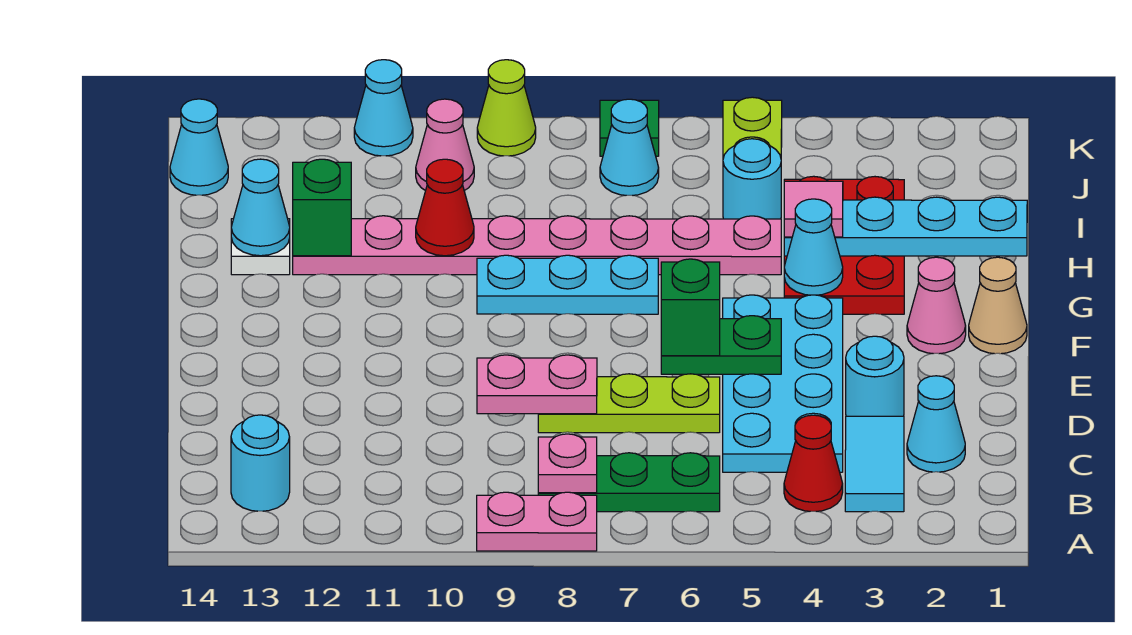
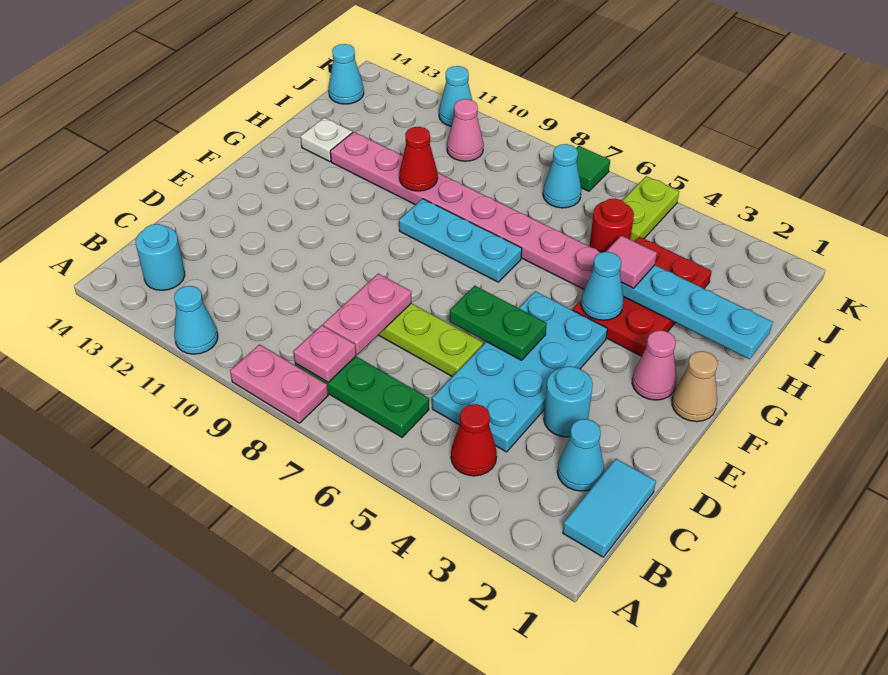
cyan tile B3:C3 level 1 -> cyan tile B1:C1 level 1
pink plate D8:D9 level 2 -> pink plate C8:D8 level 2
green brick E6 level 3 -> none
green brick H12 level 2 -> none
cyan cone H13 level 2 -> cyan cone A11 level 1
cyan round brick I5 level 1 -> red round brick I5 level 1
lime cone K9 level 1 -> none

